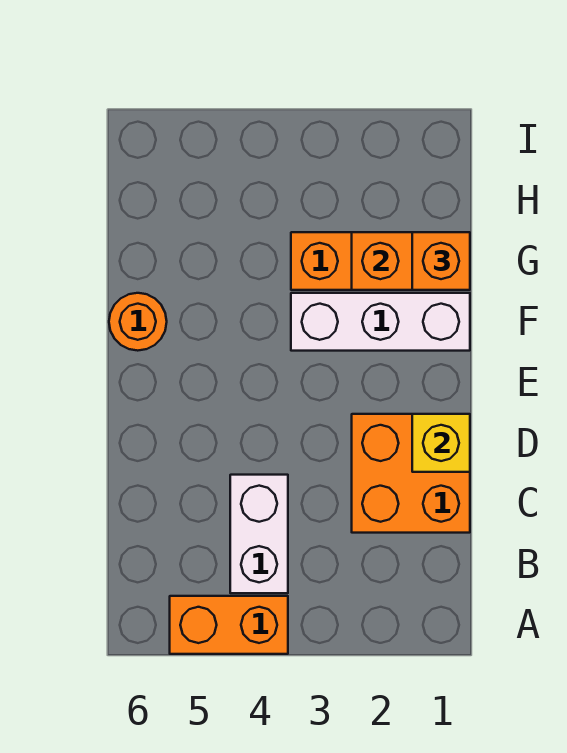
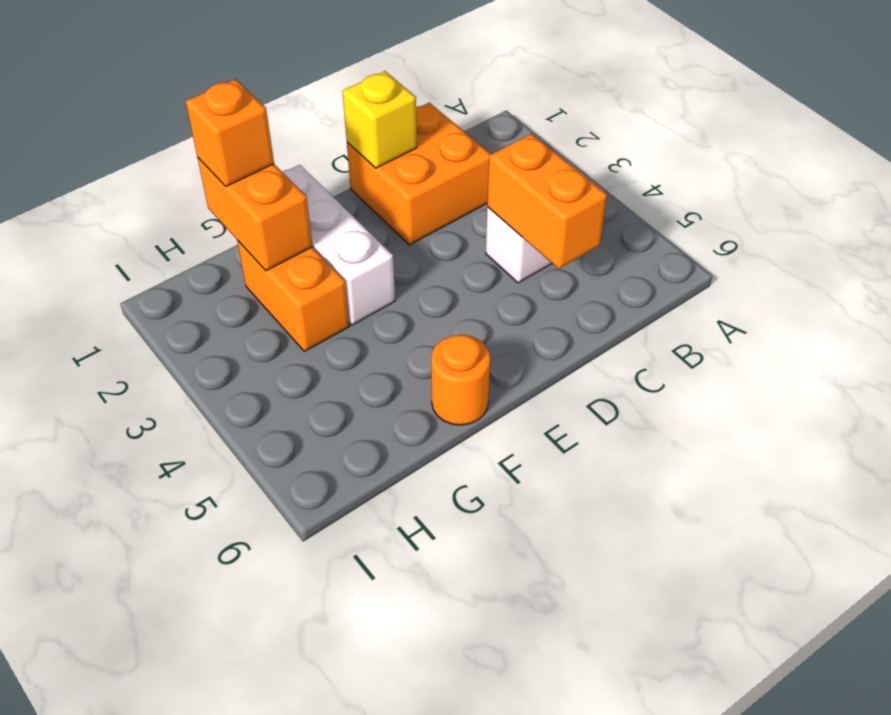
orange brick A4:A5 level 1 -> orange brick C4:C5 level 2

